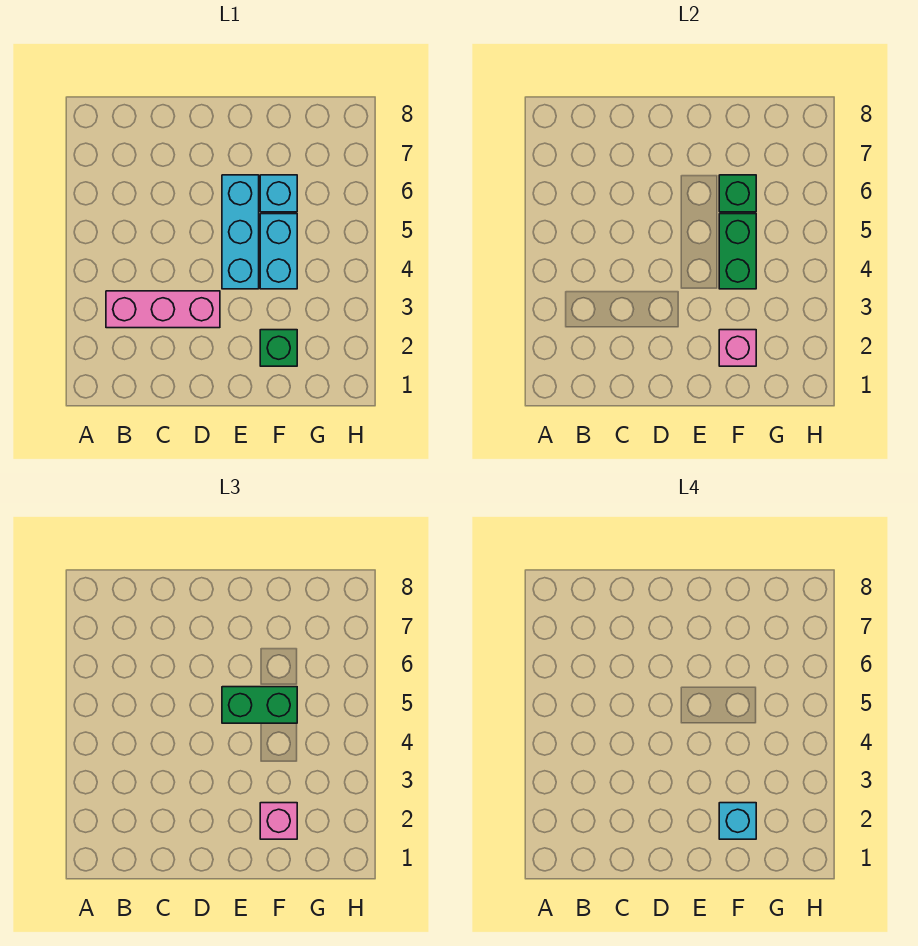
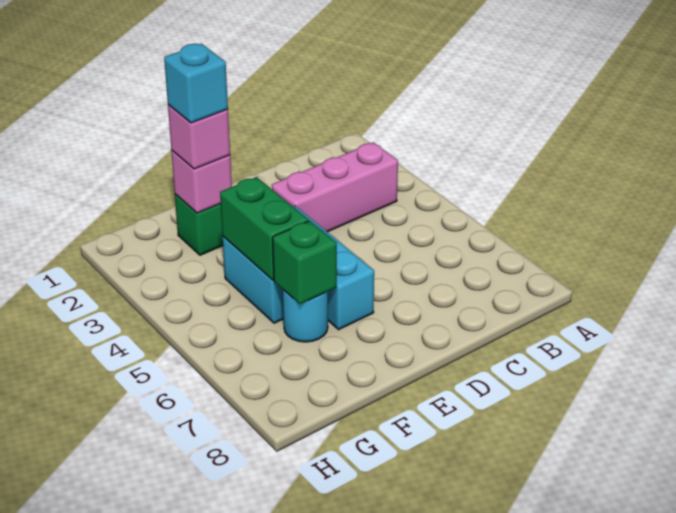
green brick E5:F5 level 3 -> none
cyan brick F6 level 1 -> cyan round brick F6 level 1

